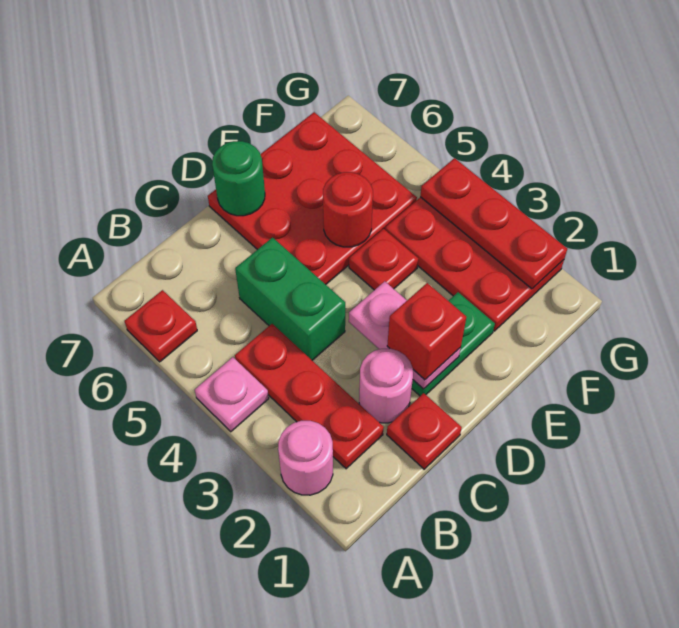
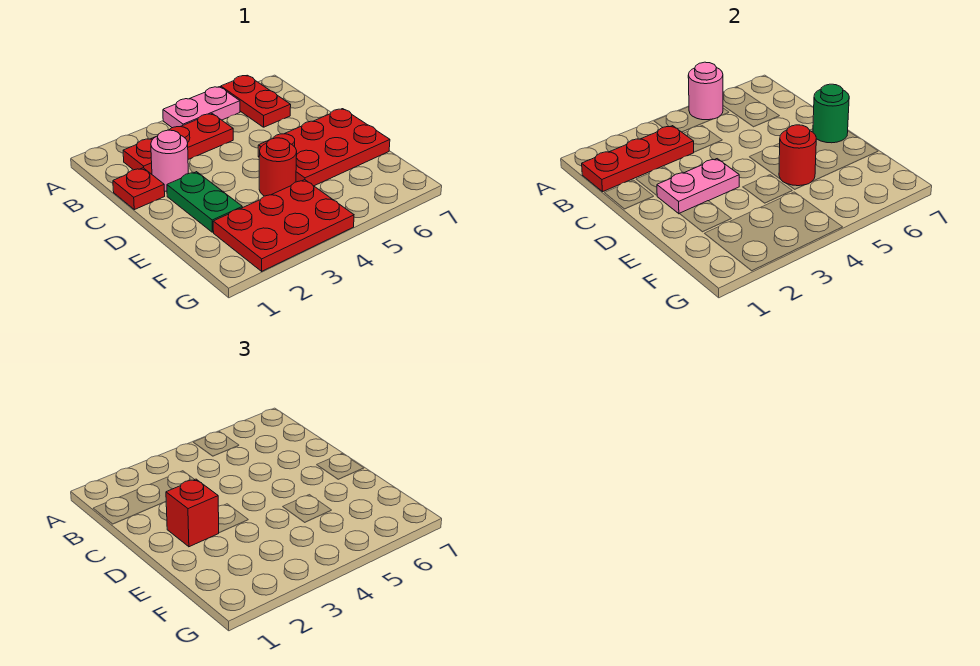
pink round brick A2 level 1 -> pink round brick A5 level 2
pink plate A4 level 1 -> pink plate A4:A5 level 1
red plate A6 level 1 -> red plate A6:B6 level 1
green brick C4:C5 level 1 -> none
red plate D5:F7 level 1 -> red plate D5:E7 level 1
red plate E4 level 1 -> red round brick E4 level 1
red plate G2:G4 level 2 -> red plate B1:B3 level 2

